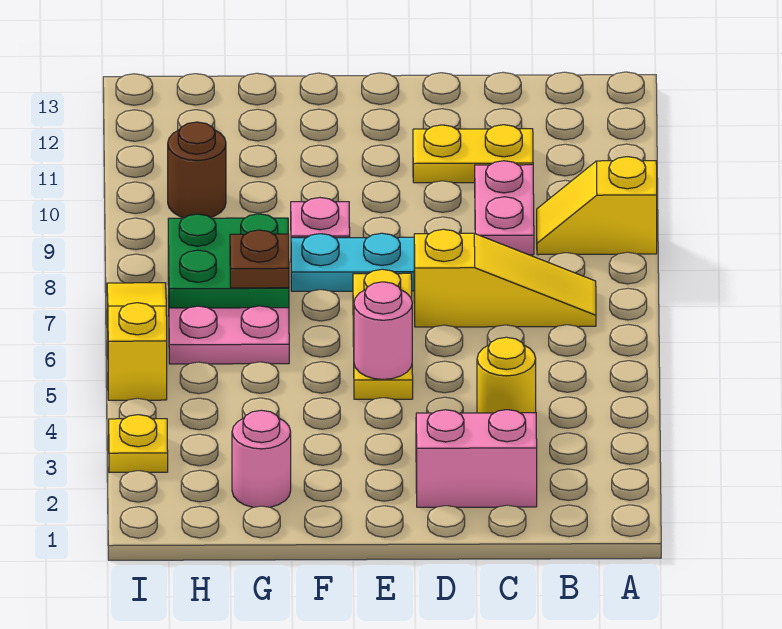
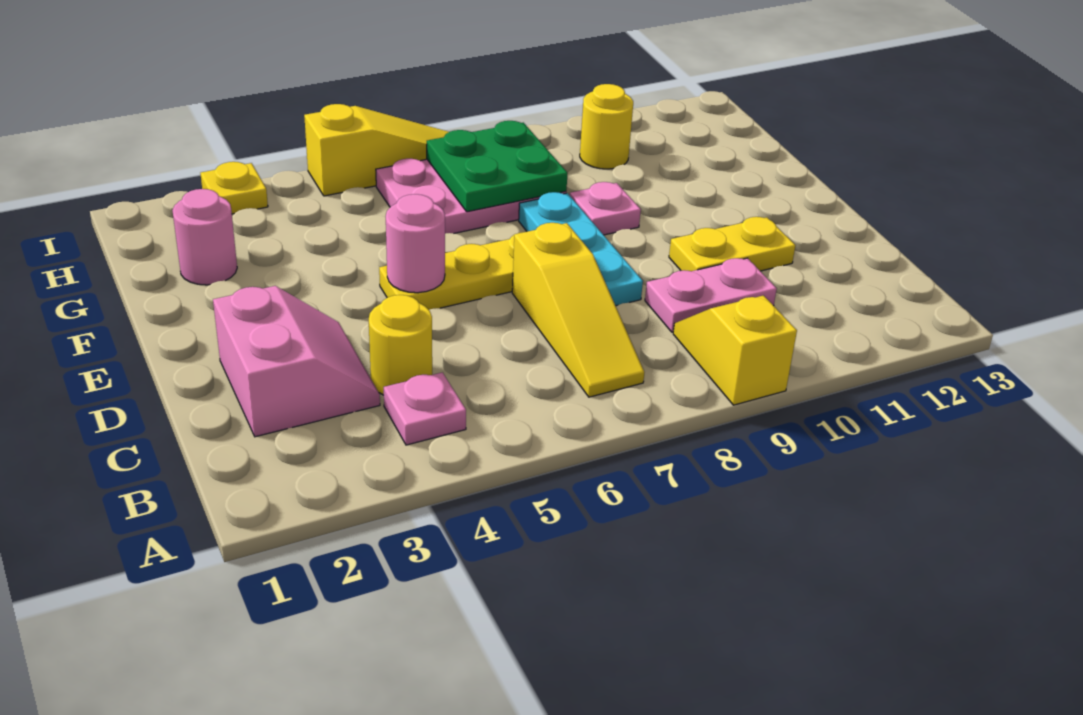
none -> pink plate B4 level 1
yellow plate C11:D11 level 1 -> yellow plate D10:D11 level 1
brown plate G7 level 3 -> none
brown round brick H10 level 1 -> yellow round brick H10 level 1

